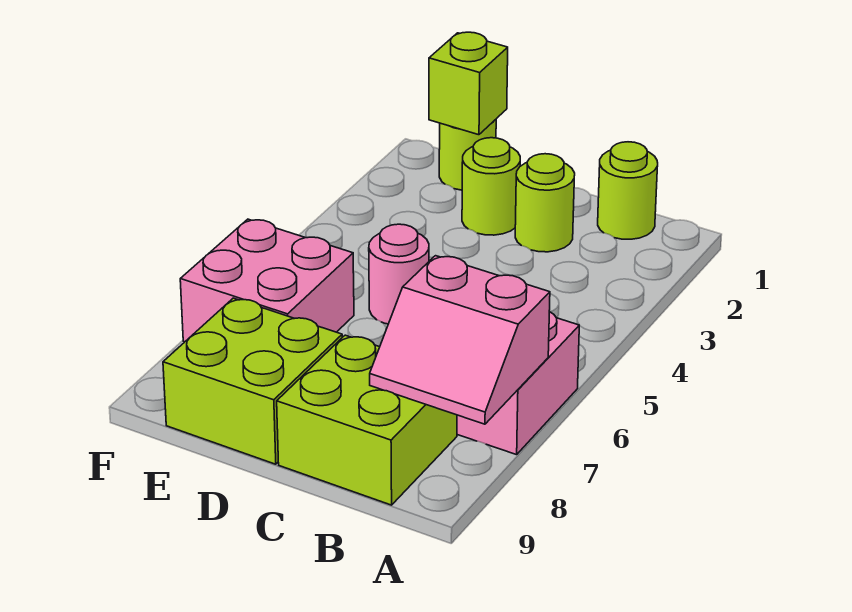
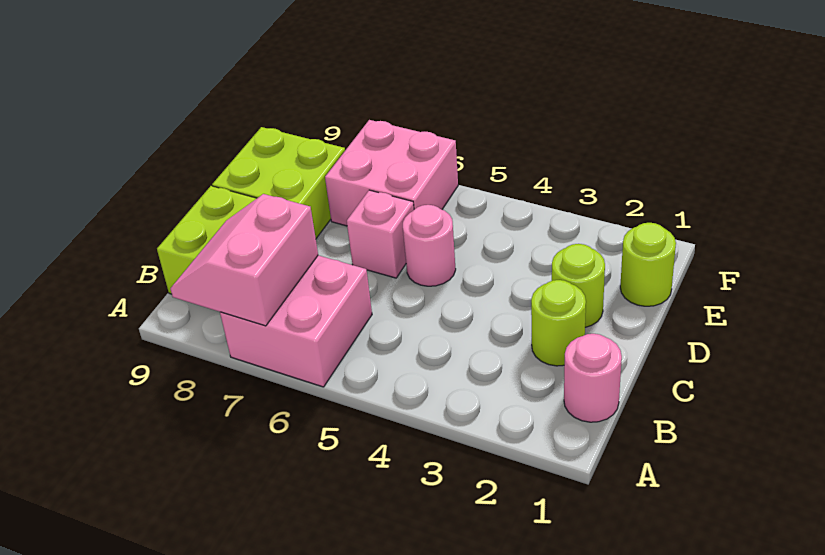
lime round brick B1 level 1 -> pink round brick B1 level 1
none -> pink brick D6 level 1
lime brick E1 level 2 -> none

